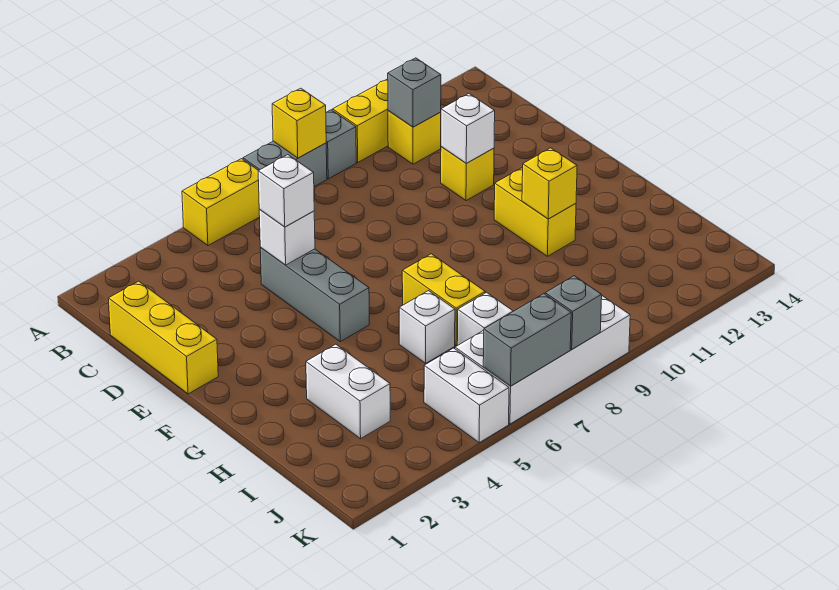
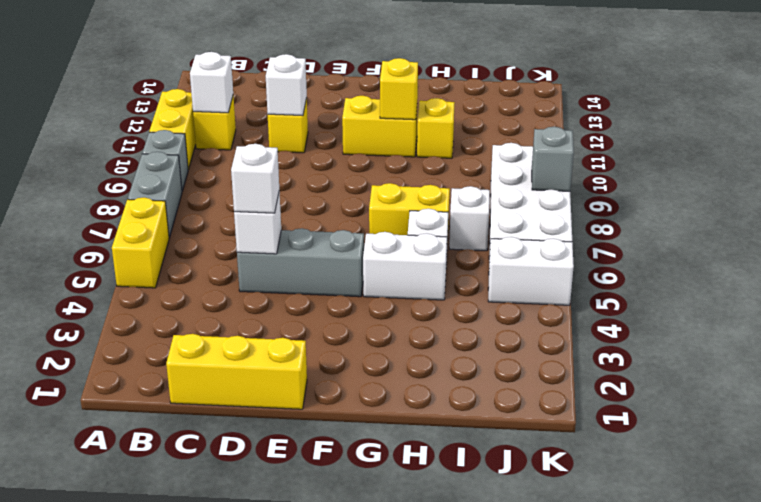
yellow brick A8 level 2 -> yellow brick H11 level 1
grey brick B11 level 2 -> white brick B11 level 2
white brick H3:I3 level 1 -> white brick G5:H5 level 1
grey brick K6:K7 level 2 -> none

